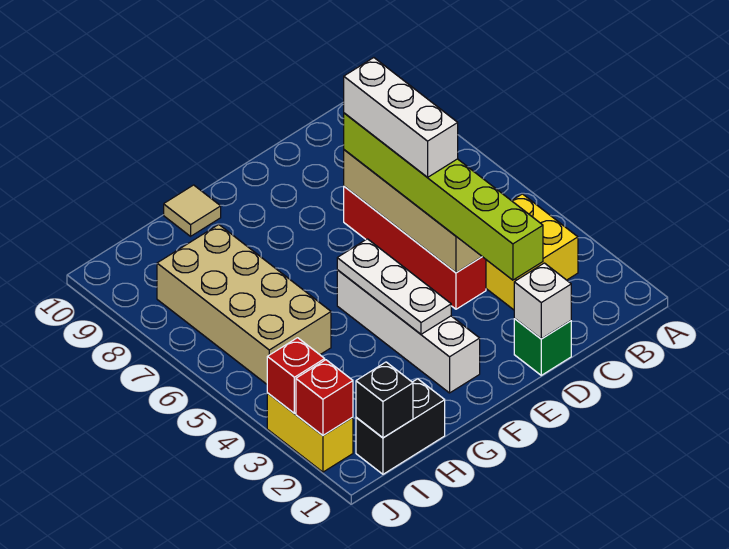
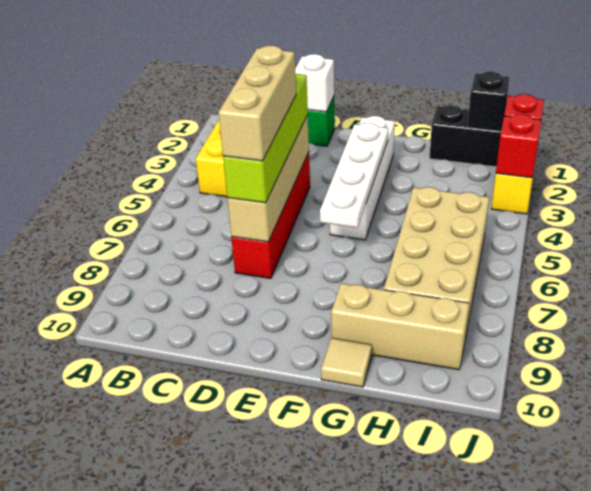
lime brick D2:D7 level 3 -> lime brick D4:D7 level 3
white brick D5:D7 level 4 -> tan brick D5:D7 level 4
white plate F3:F5 level 2 -> white plate F3:F6 level 2
none -> tan brick G9:I9 level 1

